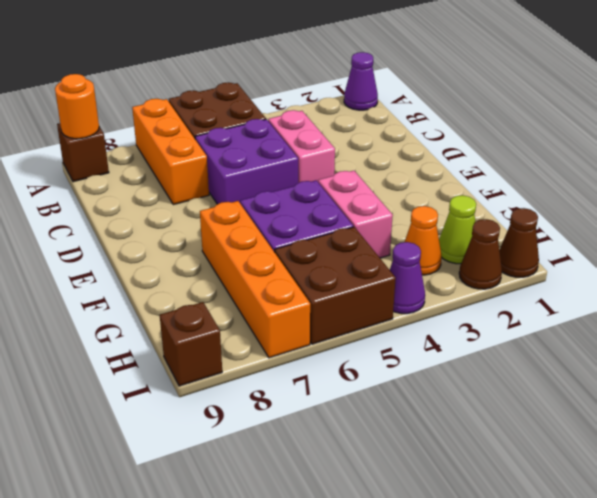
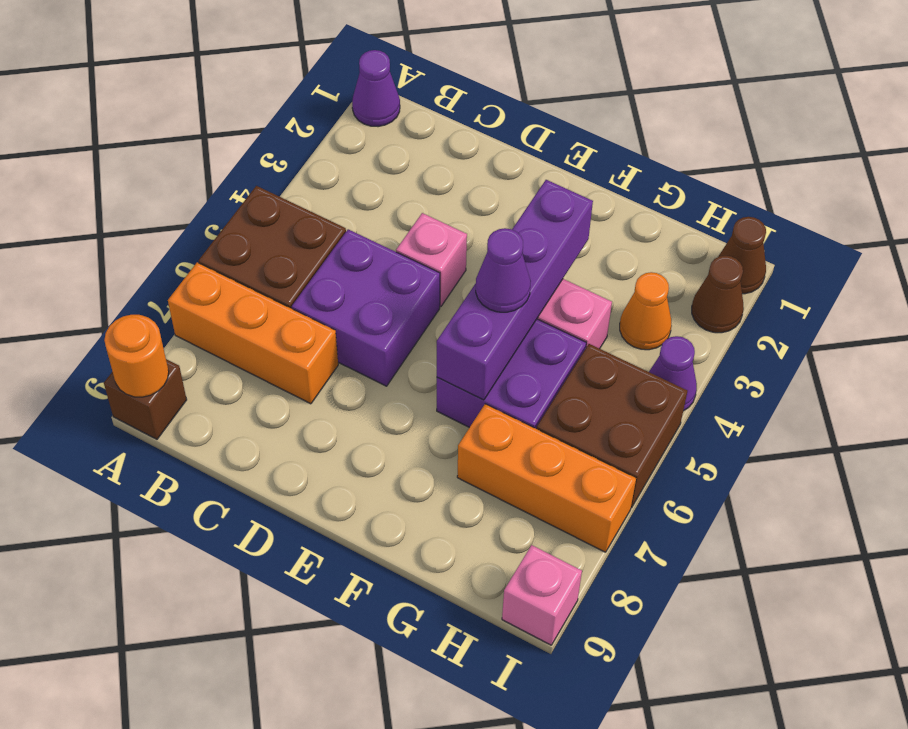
pink brick C4:D4 level 1 -> pink brick D4 level 1
none -> purple brick F3:F6 level 2
none -> purple cone F5 level 3
orange brick F7:I7 level 1 -> orange brick G7:I7 level 1
lime cone H2 level 1 -> none
brown brick I9 level 1 -> pink brick I9 level 1

